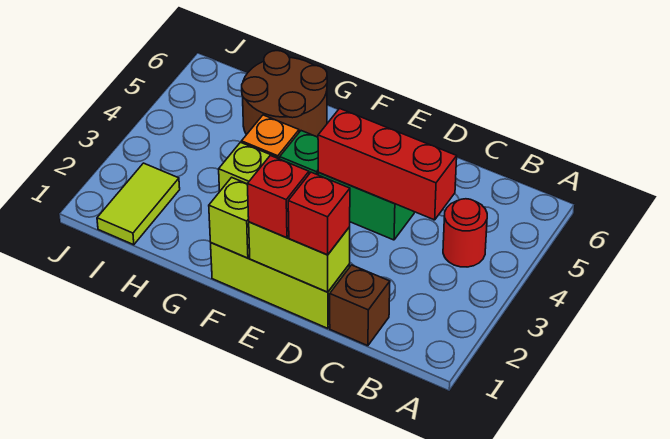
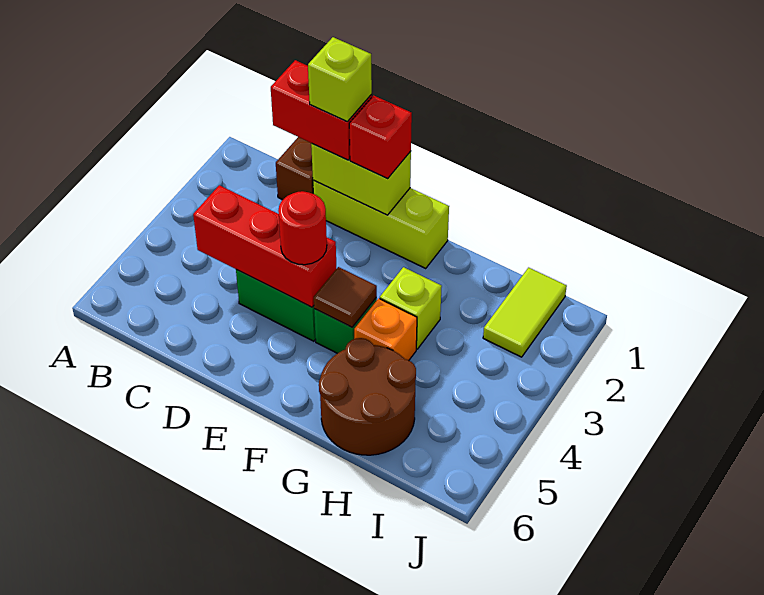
red round brick B4 level 1 -> red round brick E4 level 3
red brick D1 level 3 -> red brick C1:D1 level 3
lime brick F1 level 2 -> lime brick D1 level 4
none -> brown tile F4 level 2

